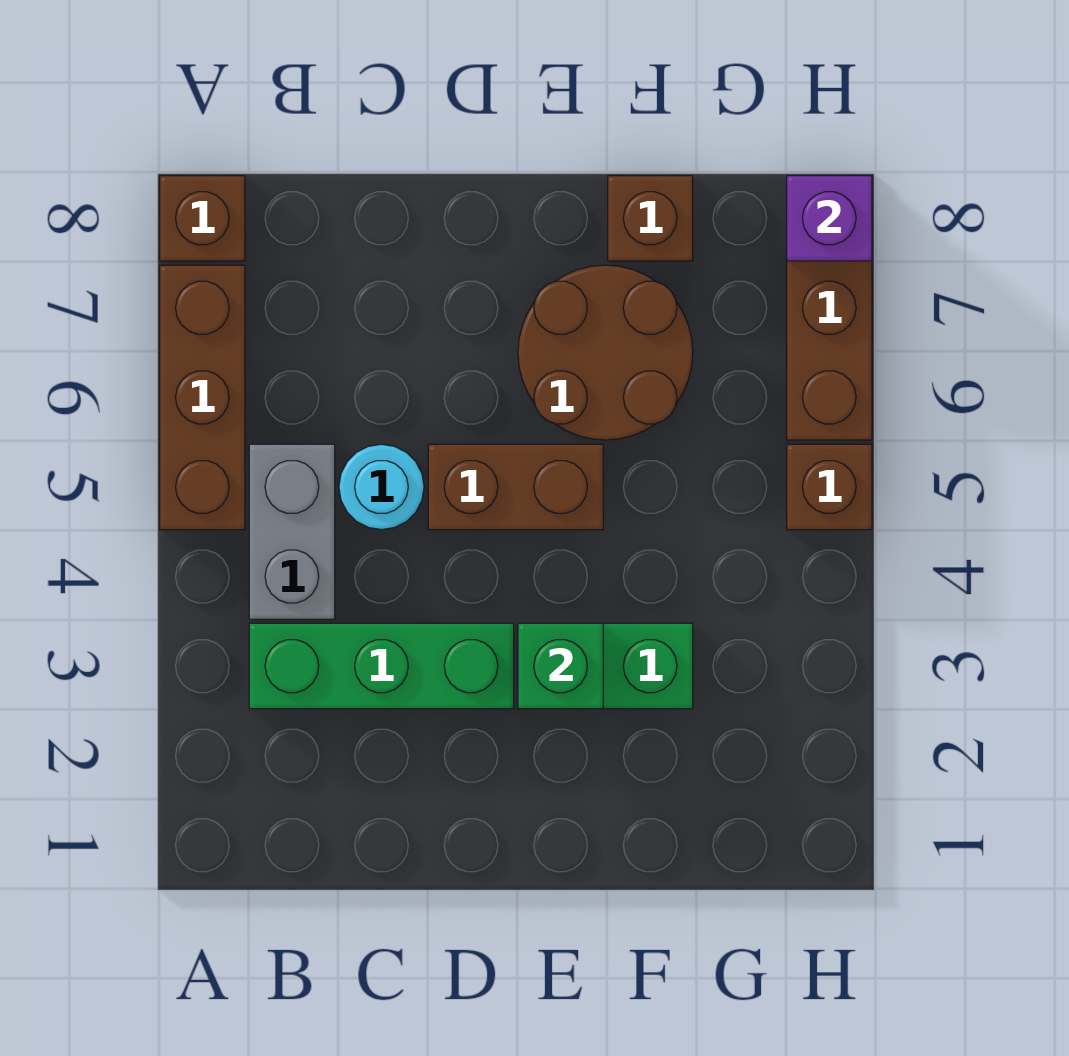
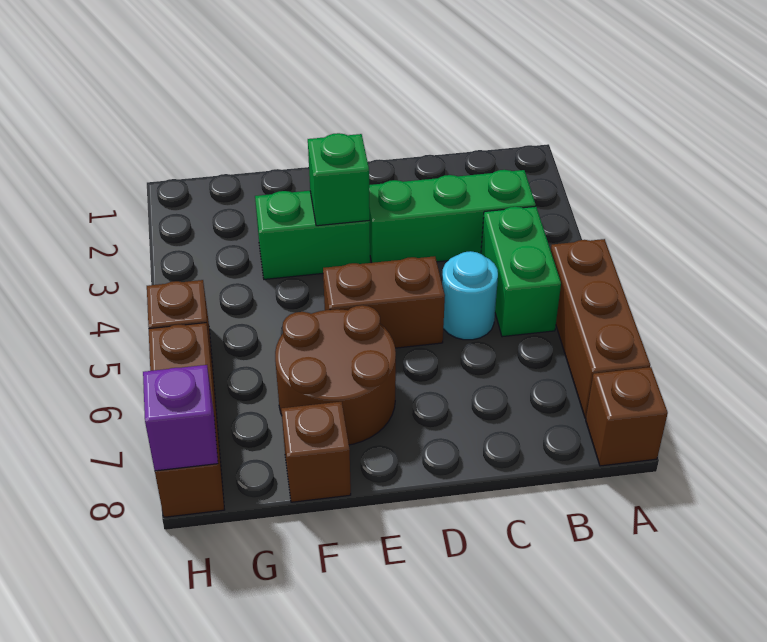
grey brick B4:B5 level 1 -> green brick B4:B5 level 1

